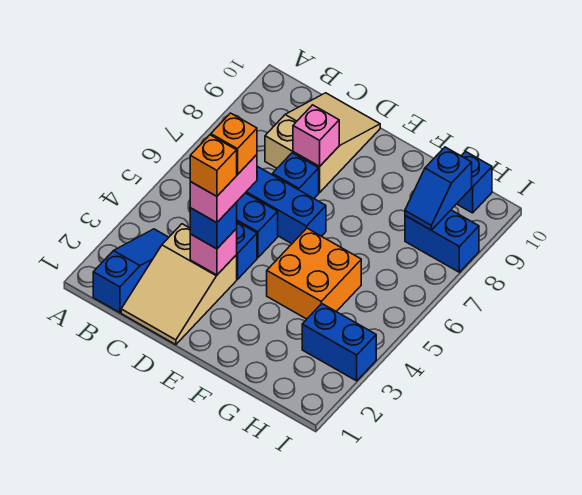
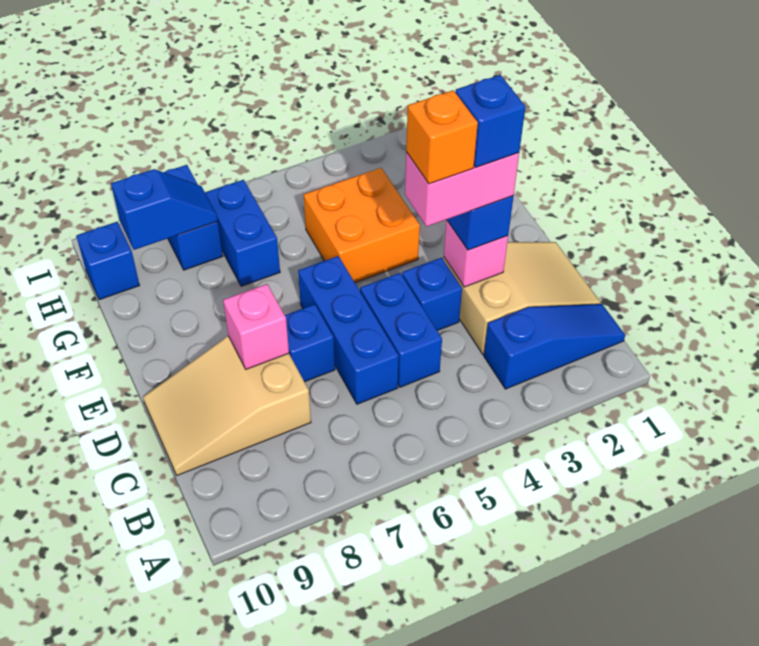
blue slope B1:B3 level 1 top 1 -> blue slope B1:B3 level 1 top 3
orange brick D3 level 5 -> blue brick D3 level 5
blue brick H3:I3 level 1 -> blue brick G7:H7 level 1

